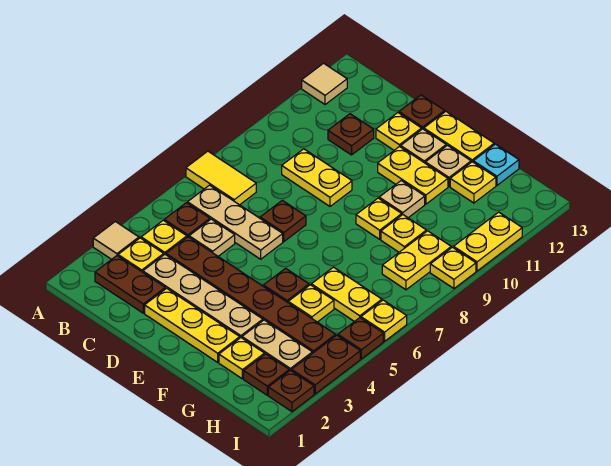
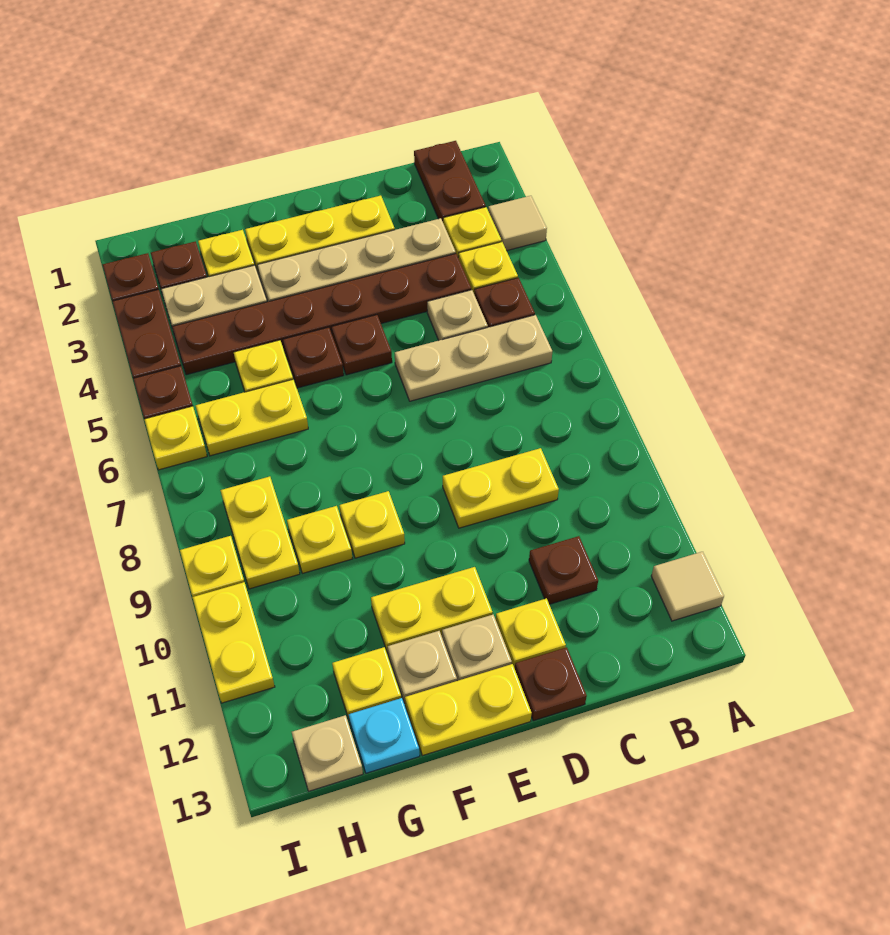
yellow tile A7:B7 level 1 -> none
brown plate B2:C2 level 1 -> brown plate B1:B2 level 1
brown plate D7 level 1 -> brown plate E5 level 1
tan plate F10 level 1 -> tan plate H13 level 1

